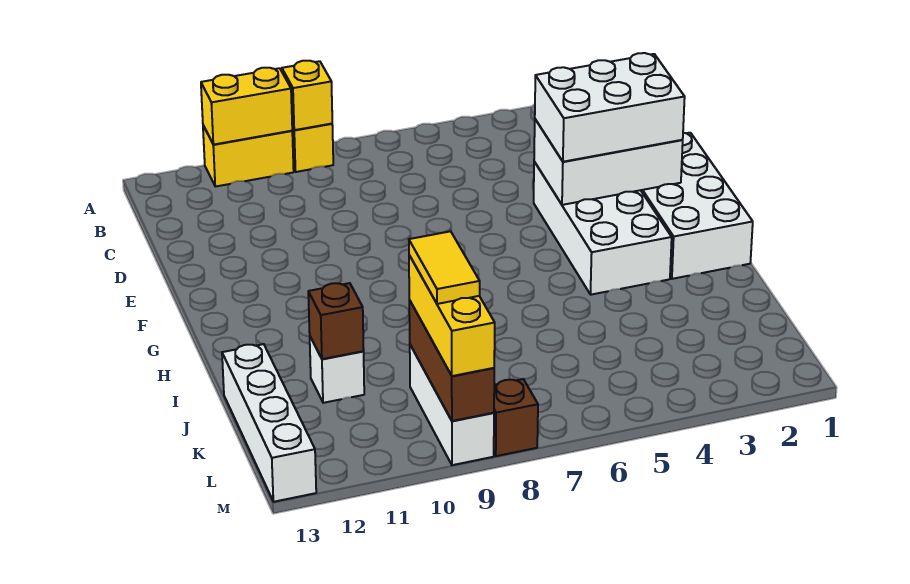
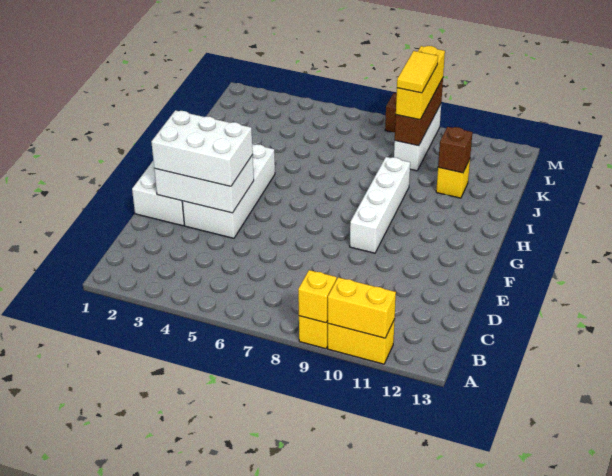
white brick J11 level 1 -> yellow brick J11 level 1
white brick J13:M13 level 1 -> white brick F9:I9 level 1

